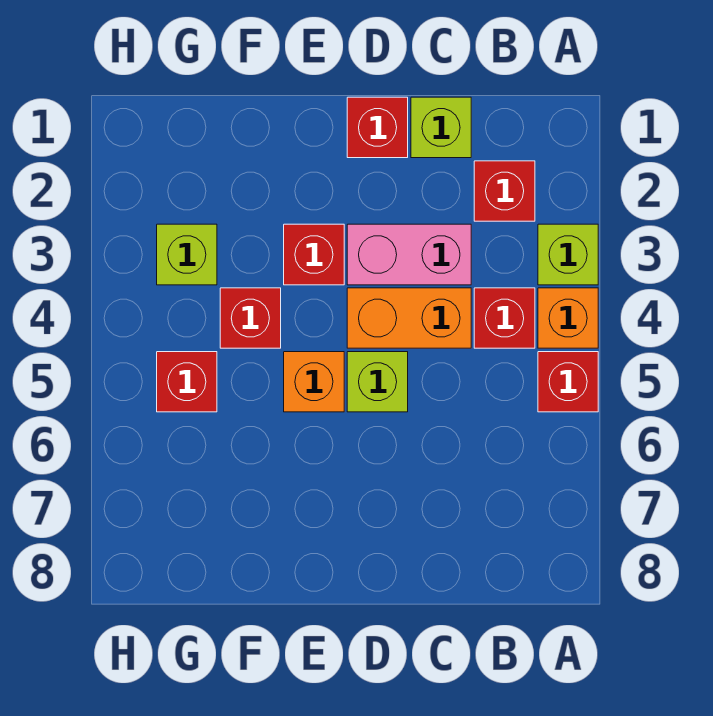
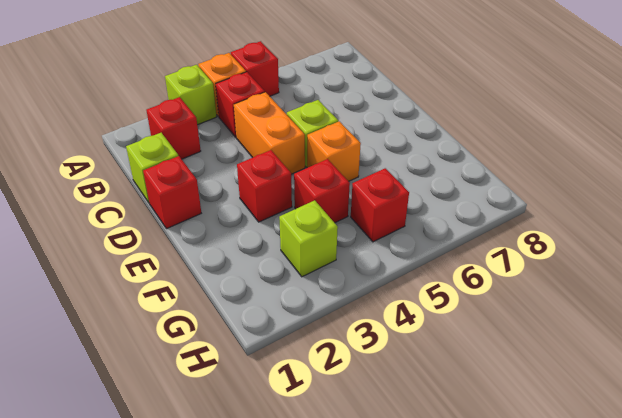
pink brick C3:D3 level 1 -> none

